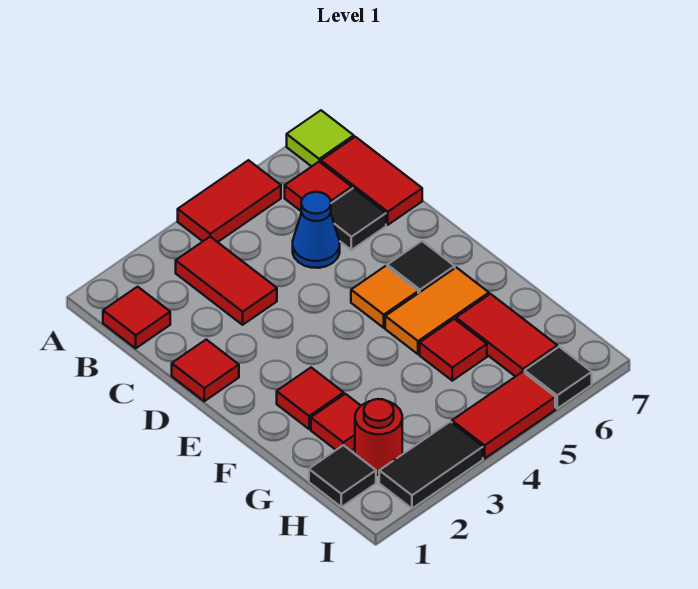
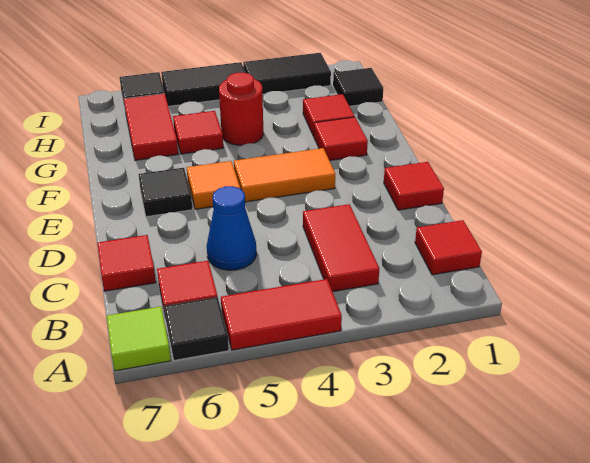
red tile B7:C7 level 1 -> red tile C7 level 1
black tile C6 level 1 -> black tile A6 level 1
orange tile F5:F6 level 1 -> orange tile E3:E4 level 1
red round brick H2 level 1 -> red round brick G4 level 1
red tile I4:I5 level 1 -> black tile I4:I5 level 1

